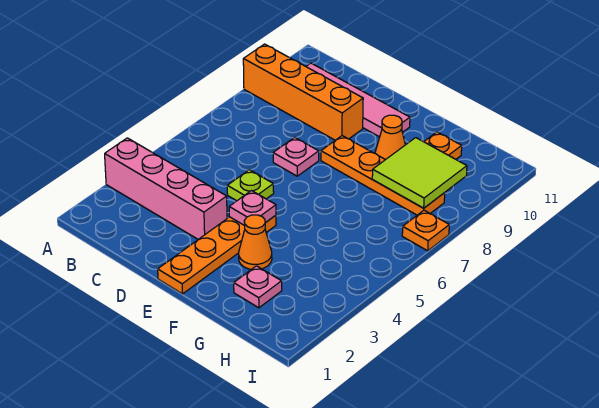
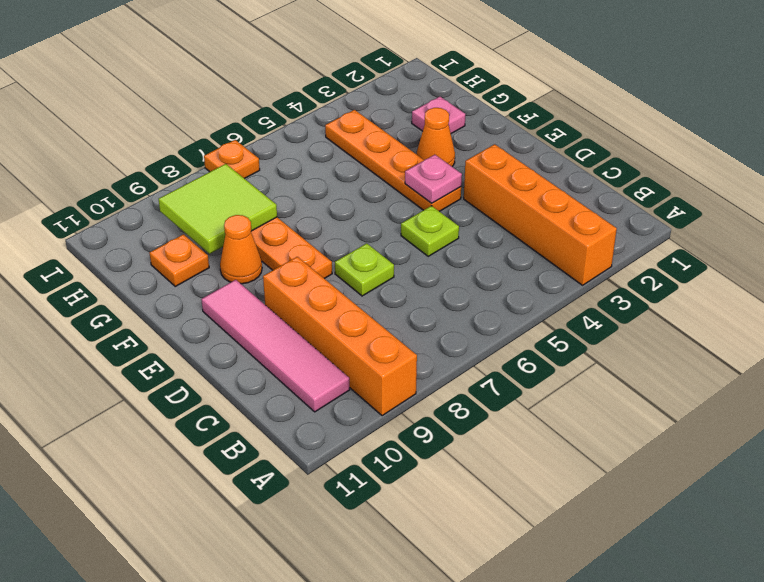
pink brick A3:D3 level 1 -> orange brick A3:D3 level 1
pink plate D7 level 1 -> lime plate D7 level 1
orange plate E1:E4 level 1 -> orange plate E4:H4 level 1

